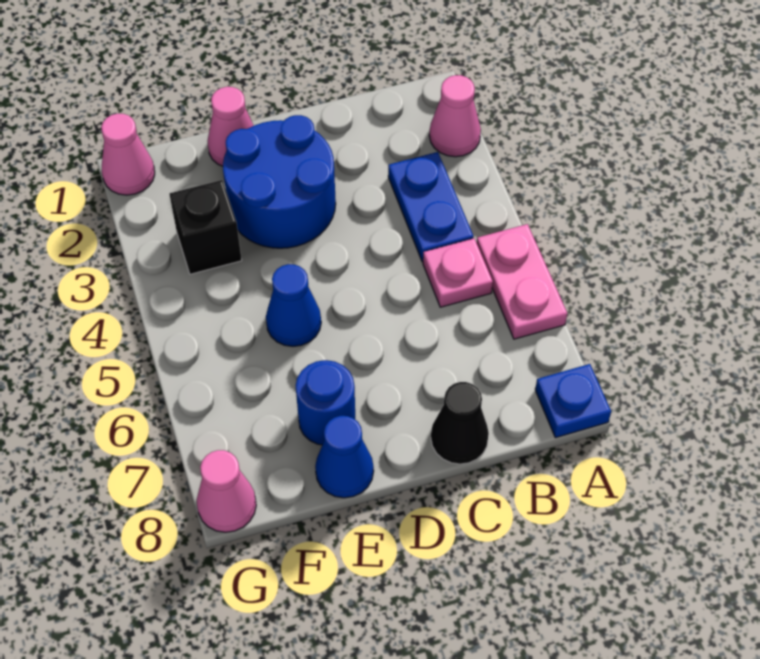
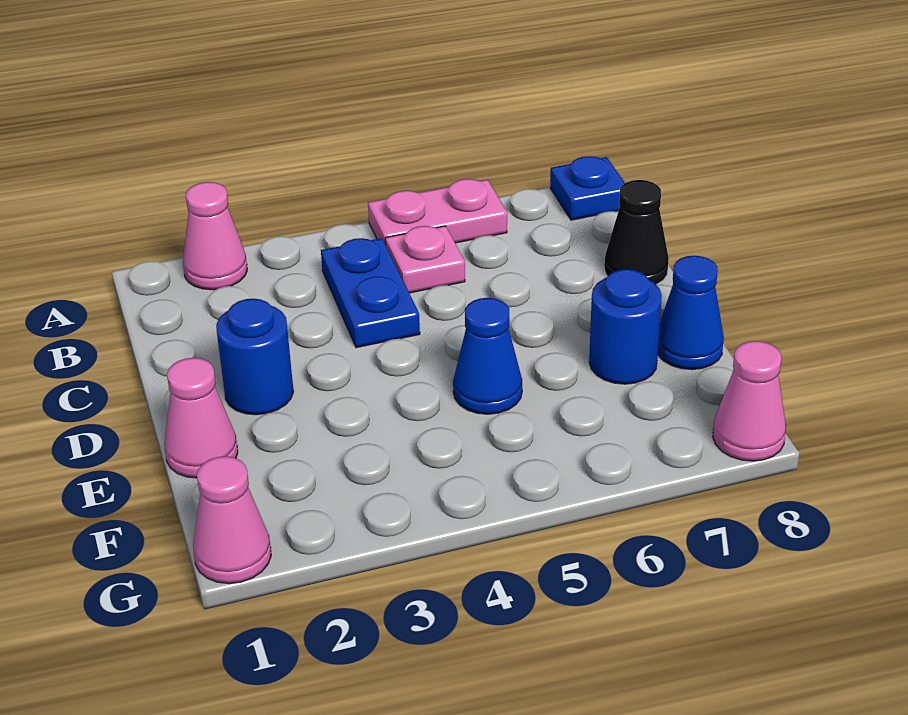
blue plate B3:B4 level 1 -> blue plate B4:C4 level 1
blue round brick D2:E3 level 1 -> blue round brick D2 level 1
black brick F3 level 1 -> none

